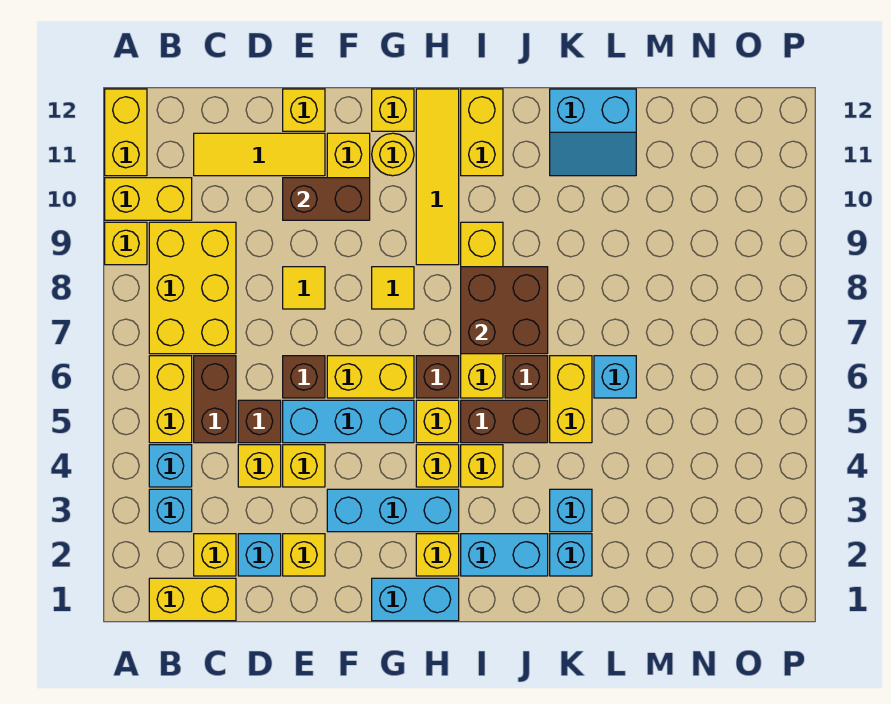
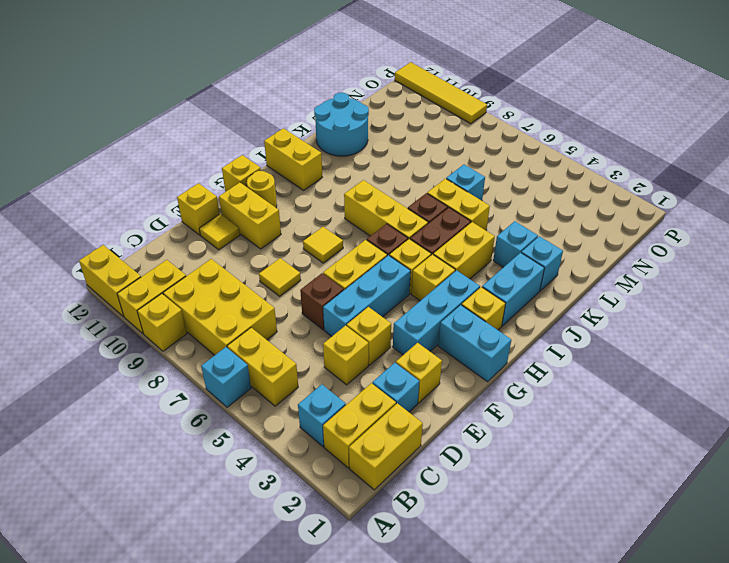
cyan brick B4 level 1 -> cyan brick A6 level 1
yellow brick C2 level 1 -> yellow brick B2:C2 level 1
brown brick C5:C6 level 1 -> none
yellow tile C11:E11 level 1 -> yellow tile E11 level 1
brown brick D5 level 1 -> none
brown brick E10:F10 level 2 -> none
cyan brick G1:H1 level 1 -> cyan brick G1:G2 level 1
yellow tile H9:H12 level 1 -> yellow tile P9:P12 level 1
yellow brick I4 level 1 -> yellow brick I4:J4 level 1
yellow brick I6:I9 level 1 -> yellow brick I6:I8 level 1
brown brick I7:J8 level 2 -> none
cyan slope K11:L12 level 1 top 12 -> cyan round brick K11:L12 level 1

